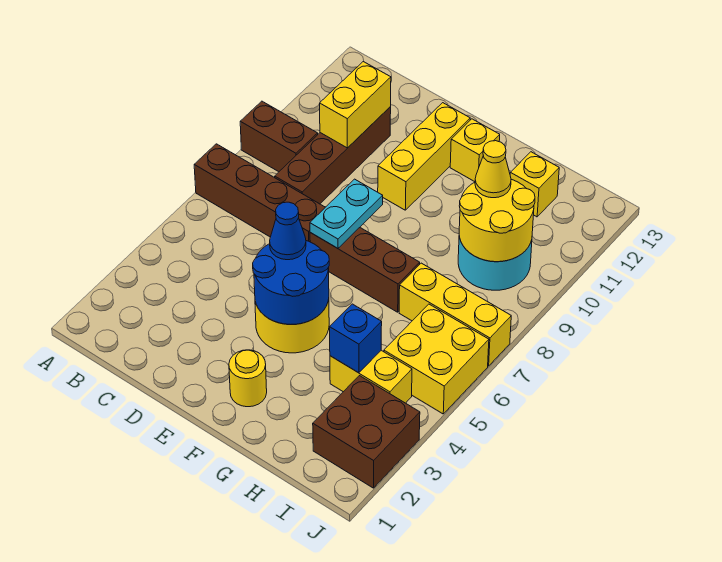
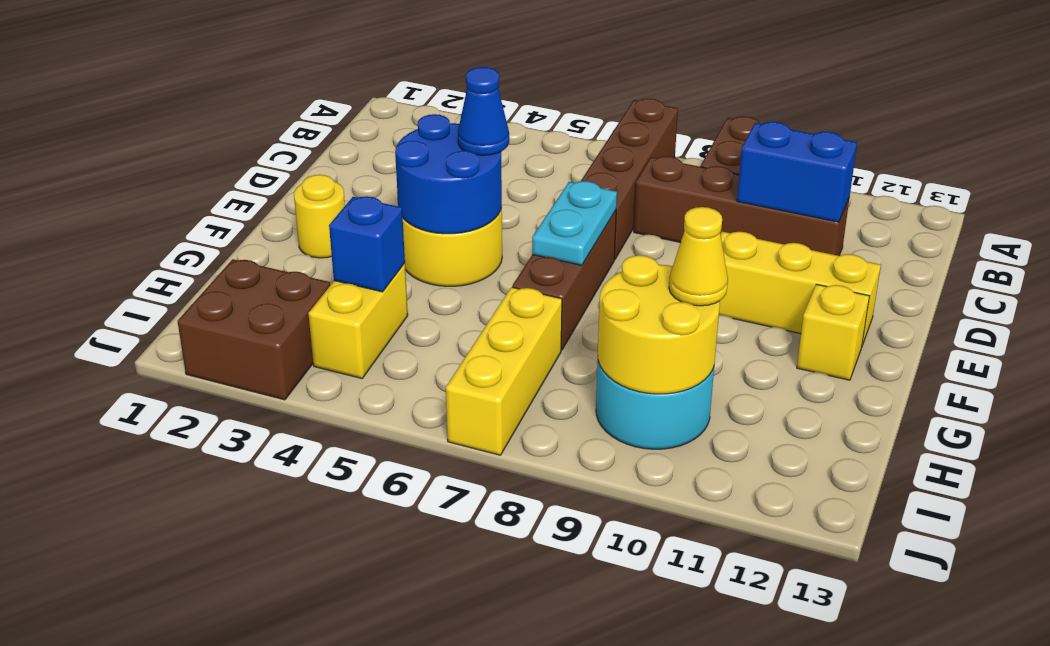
yellow brick C10:C11 level 2 -> blue brick C10:C11 level 2
cyan plate E7:E8 level 2 -> cyan plate E7:F7 level 2
yellow brick H12 level 1 -> none
yellow brick I5:J6 level 1 -> none

